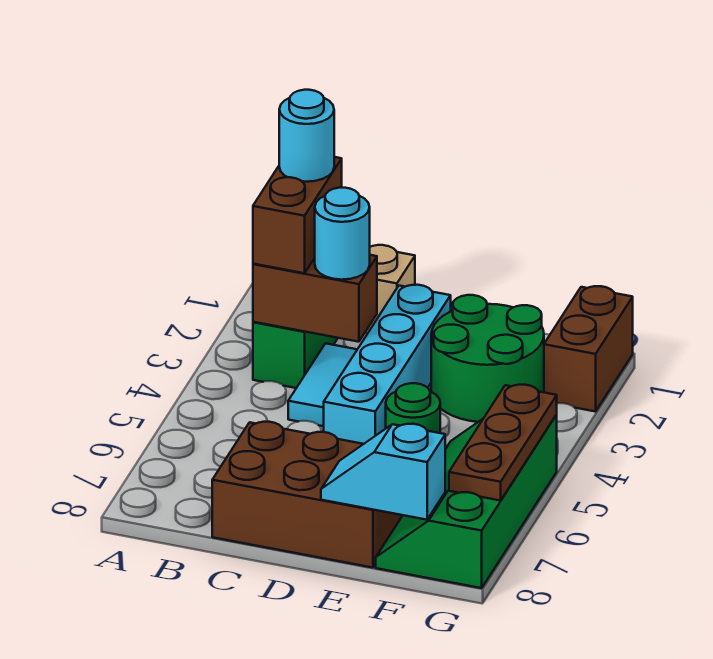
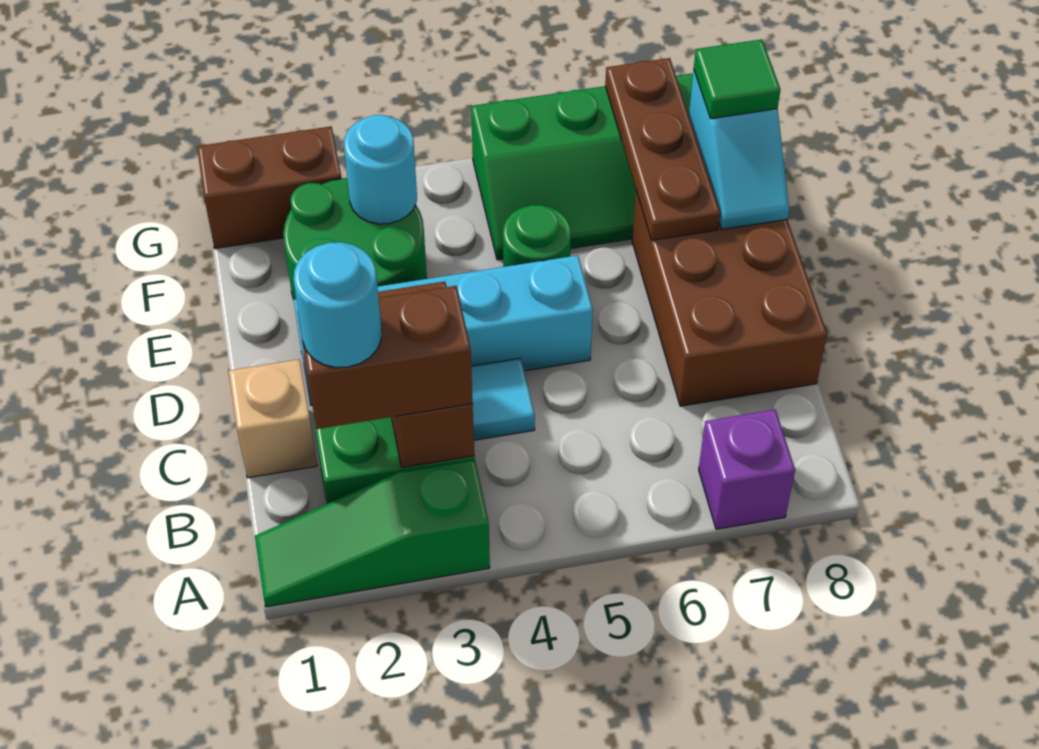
none -> green slope A1:A3 level 1 top 3
none -> purple brick A7 level 1
cyan round brick C3 level 3 -> cyan round brick F3 level 2
none -> green tile F8 level 3
brown plate G5:G7 level 2 -> brown plate E7:G7 level 2

